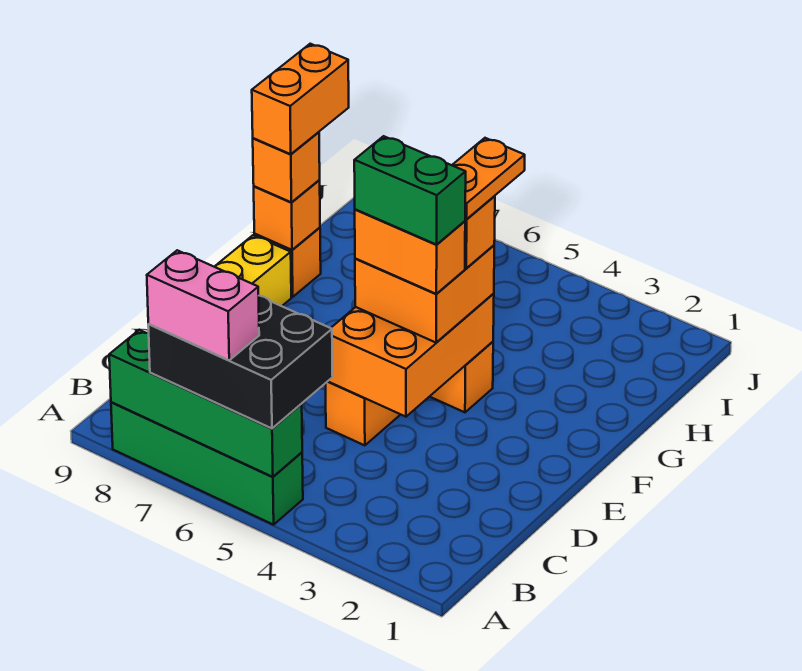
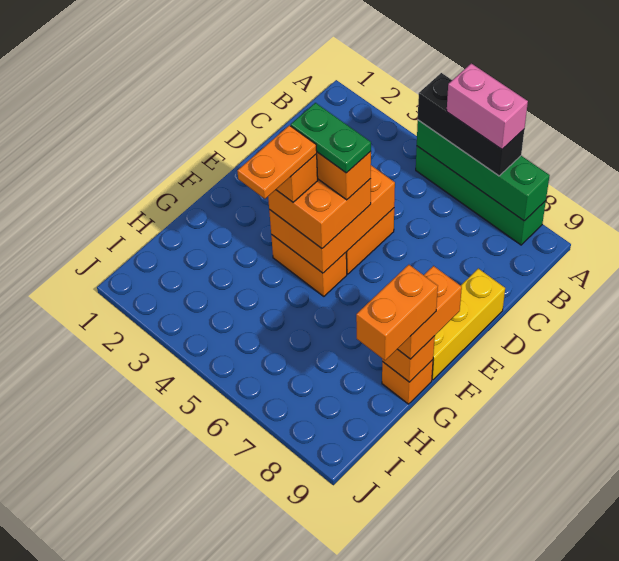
black brick A5:B7 level 3 -> black brick A5:A7 level 3
green brick E4:E5 level 5 -> green plate E4:E5 level 5
orange brick G9 level 3 -> orange brick F9:G9 level 3

